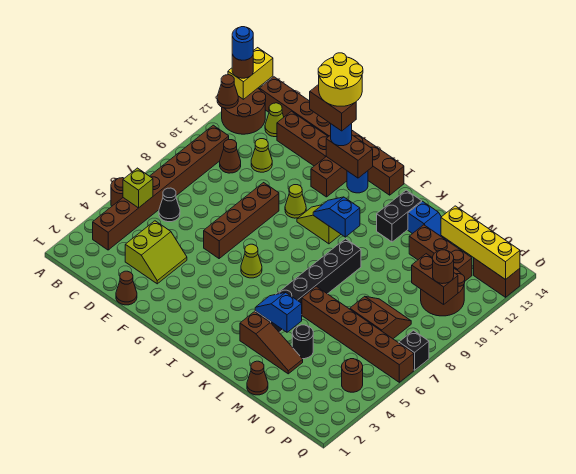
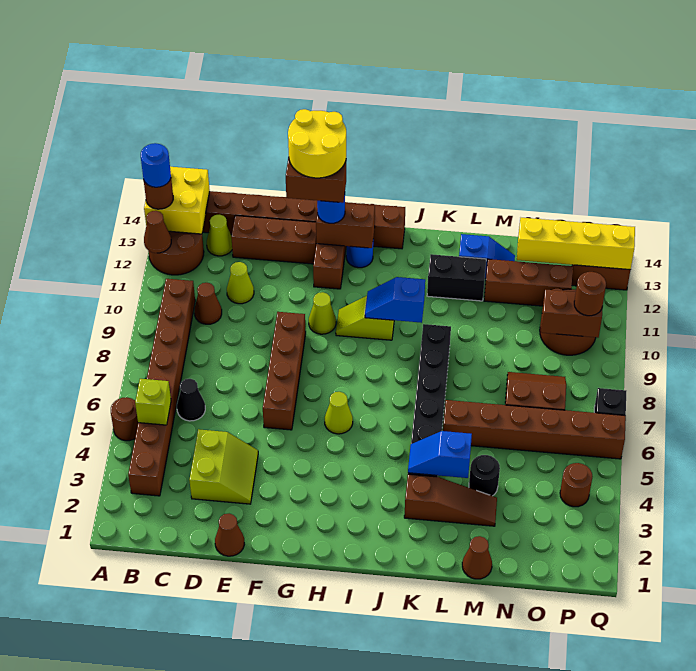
yellow brick A13:A14 level 2 -> yellow brick A13:B14 level 2
black brick K12:K13 level 1 -> black brick K12:L12 level 1

